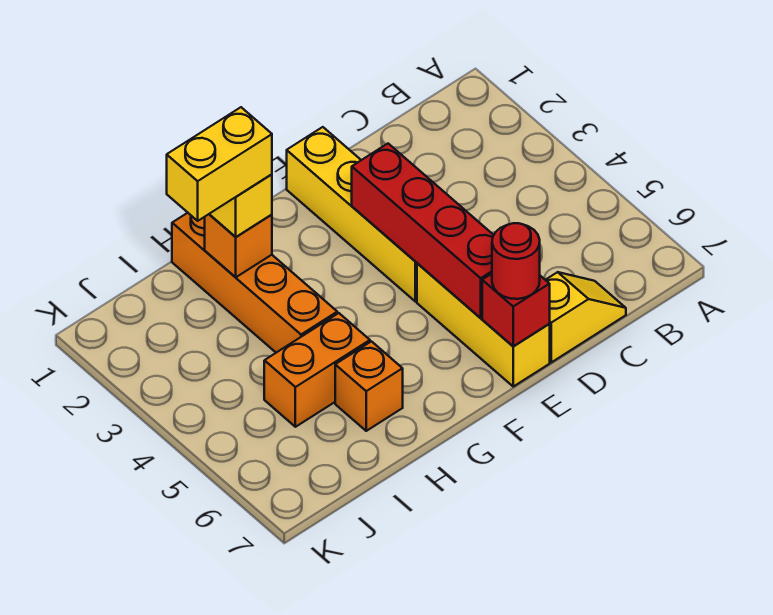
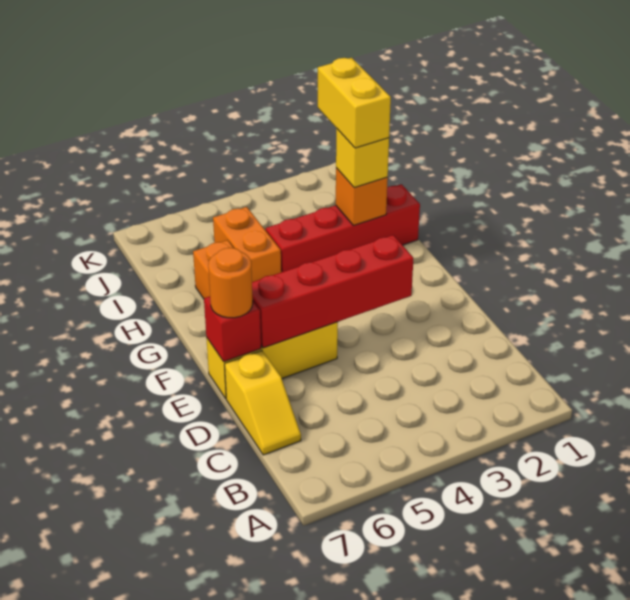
yellow brick E1:E4 level 1 -> none
red round brick E7 level 3 -> orange round brick E7 level 3
orange brick H1:H4 level 1 -> red brick H1:H4 level 1

